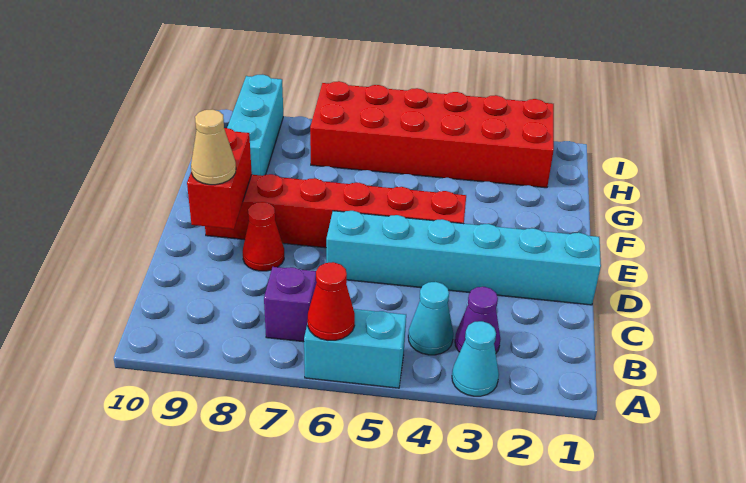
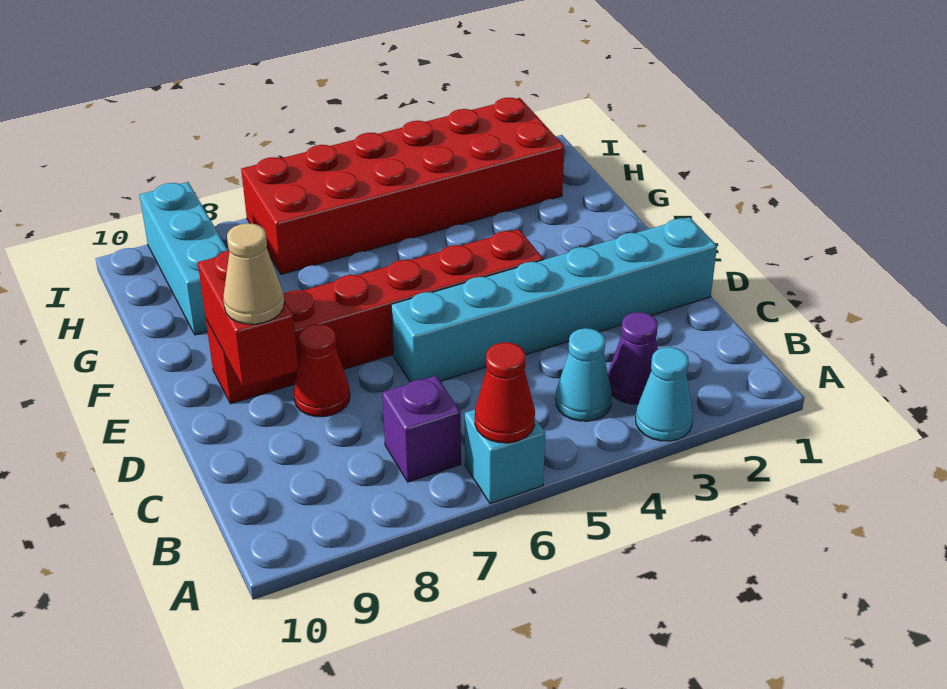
cyan brick A5:A6 level 1 -> cyan brick A6 level 1

